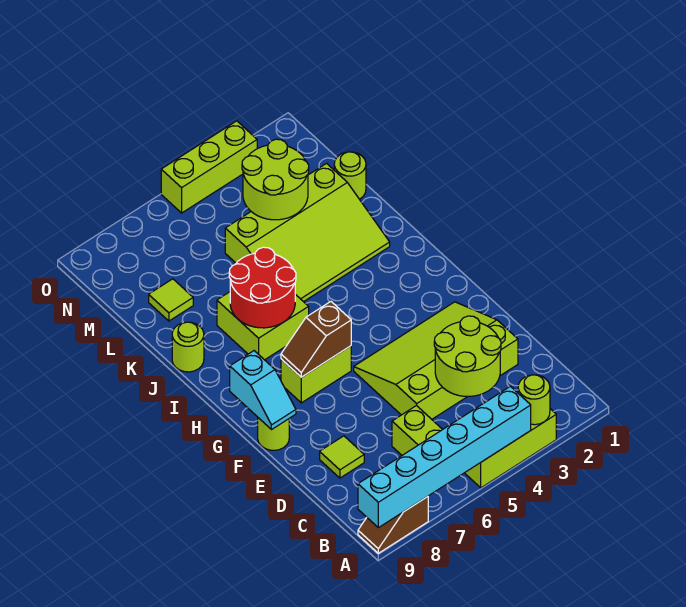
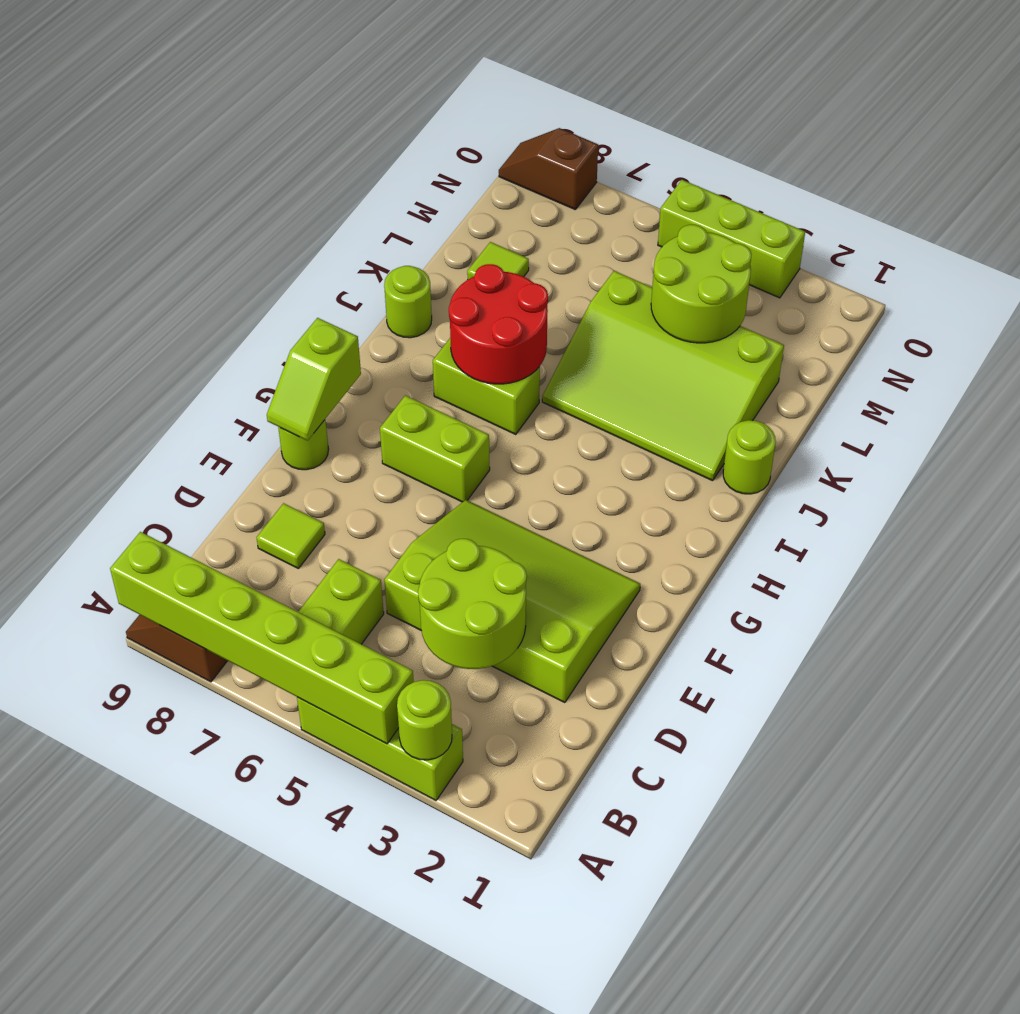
cyan brick A4:A9 level 2 -> lime brick A4:A9 level 2
cyan slope F9:G9 level 2 top G -> lime slope F9:G9 level 2 top G
brown slope G6:G7 level 2 top 6 -> brown slope O8:O9 level 1 top 8
lime brick I6:J7 level 1 -> lime brick I6:I7 level 1
lime round brick L1 level 1 -> lime round brick J1 level 1

